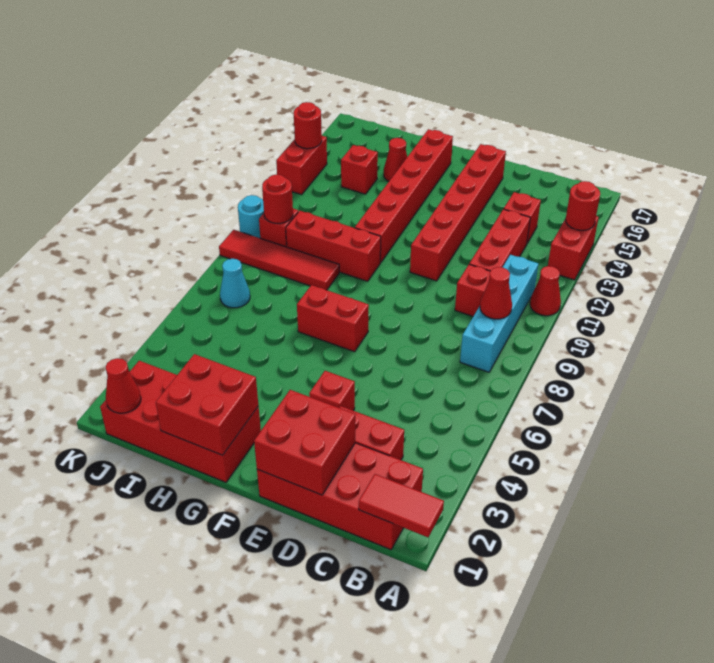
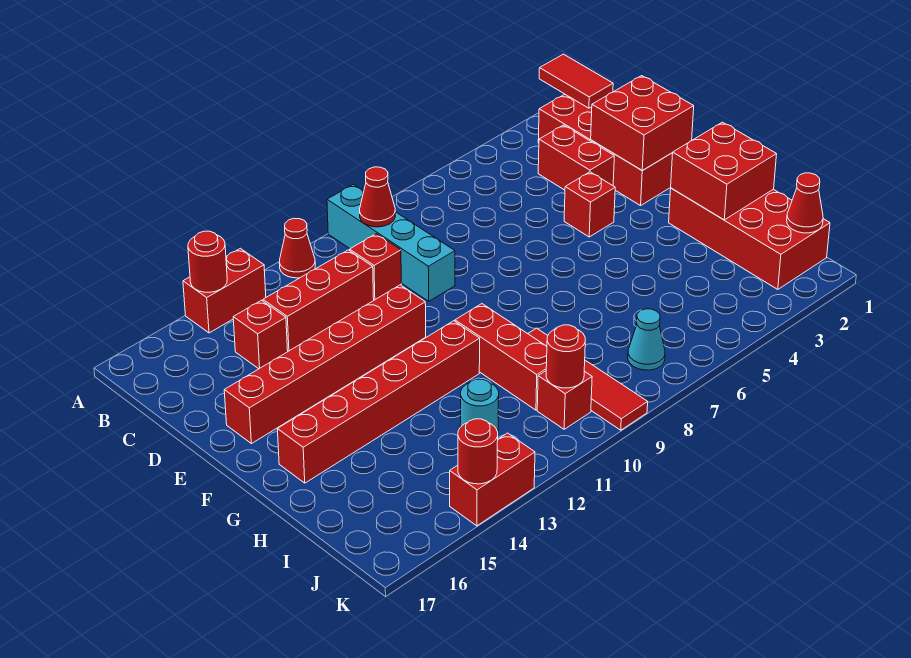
cyan brick B8:B11 level 1 -> cyan brick A9:D9 level 1
red brick F7:G7 level 1 -> none
red cone H15 level 1 -> none
red brick I14 level 1 -> none
cyan round brick K10 level 1 -> cyan round brick I12 level 1

